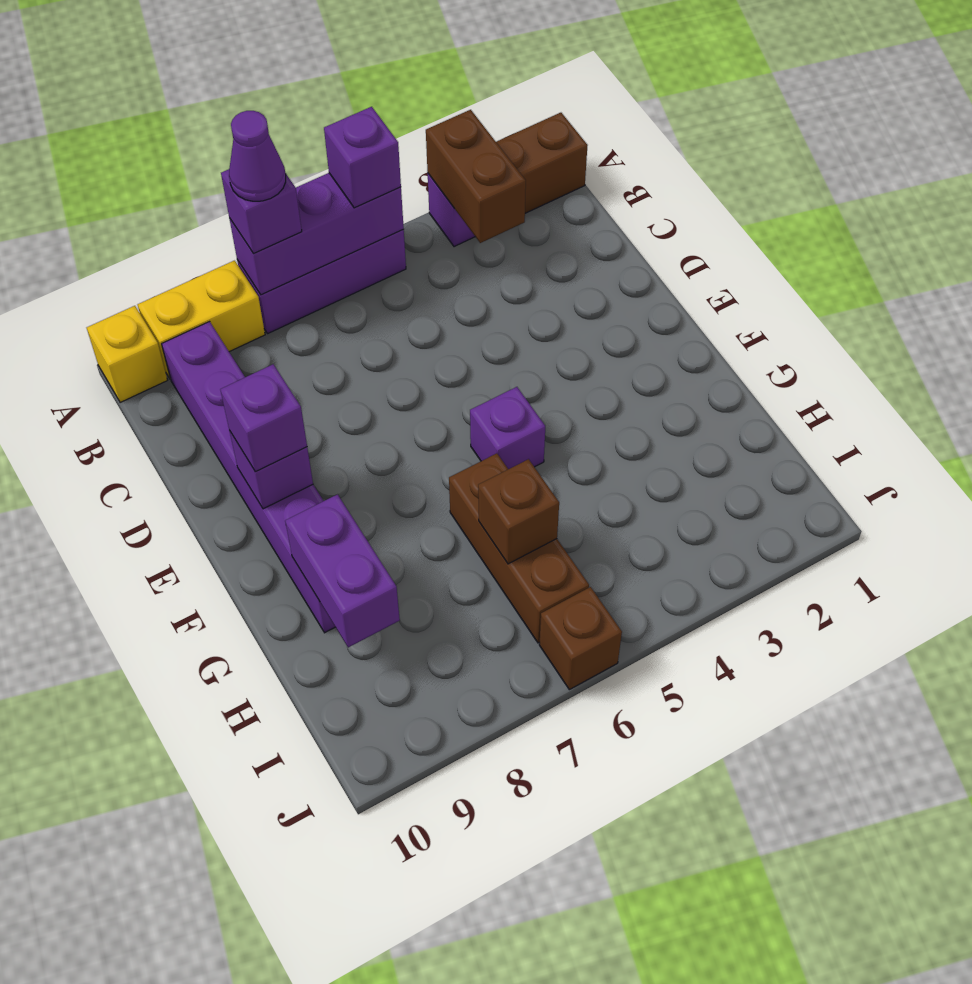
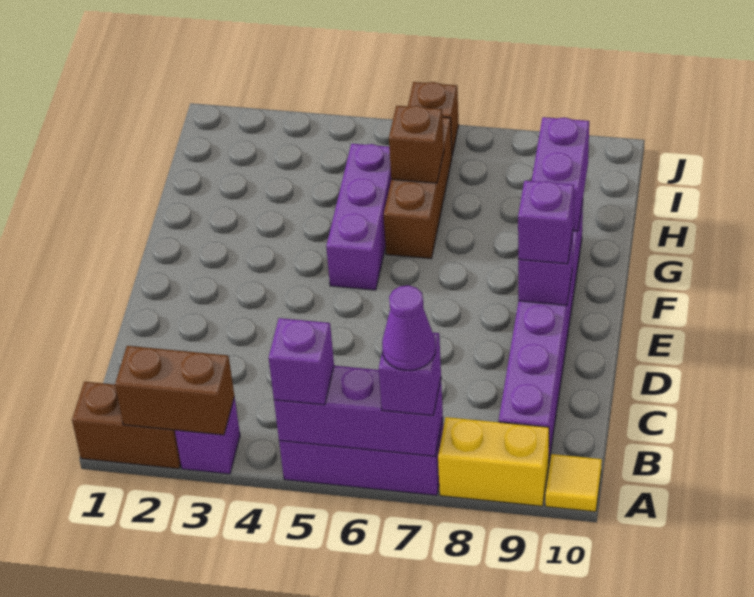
brown brick A3:B3 level 2 -> brown brick A2:A3 level 2
yellow brick A10 level 1 -> yellow tile A10 level 1
purple brick F5 level 1 -> purple brick F5:H5 level 1

